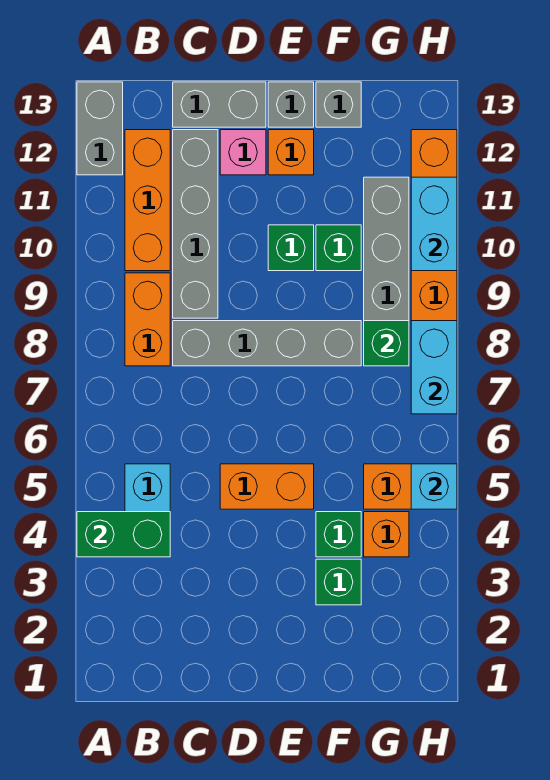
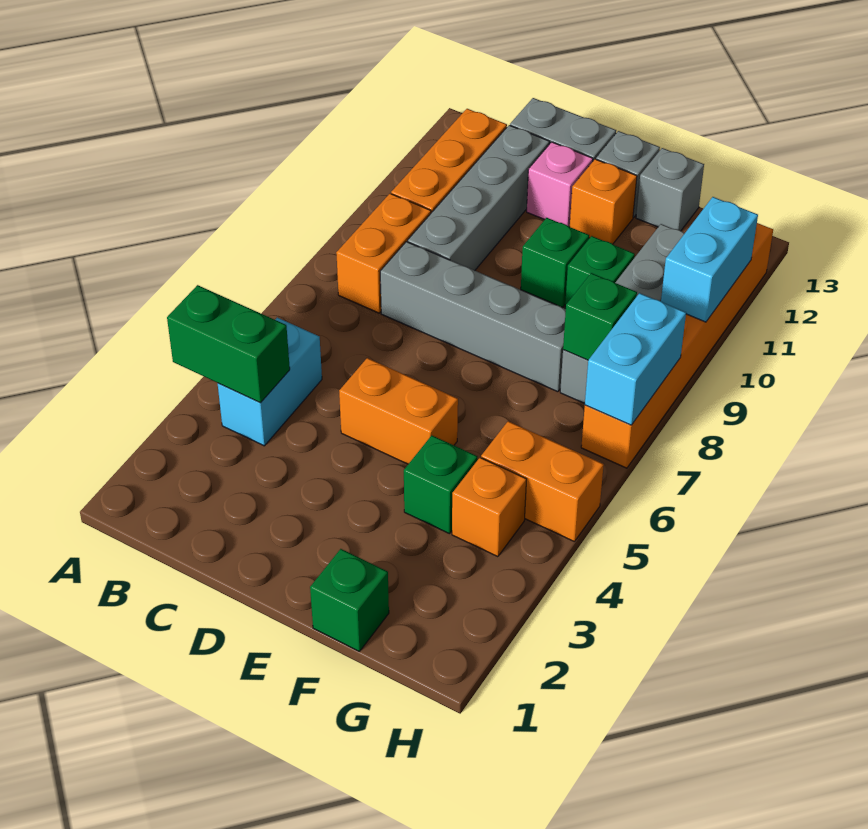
grey brick A12:A13 level 1 -> none
green brick F3 level 1 -> green brick F1 level 1
cyan brick H5 level 2 -> none

